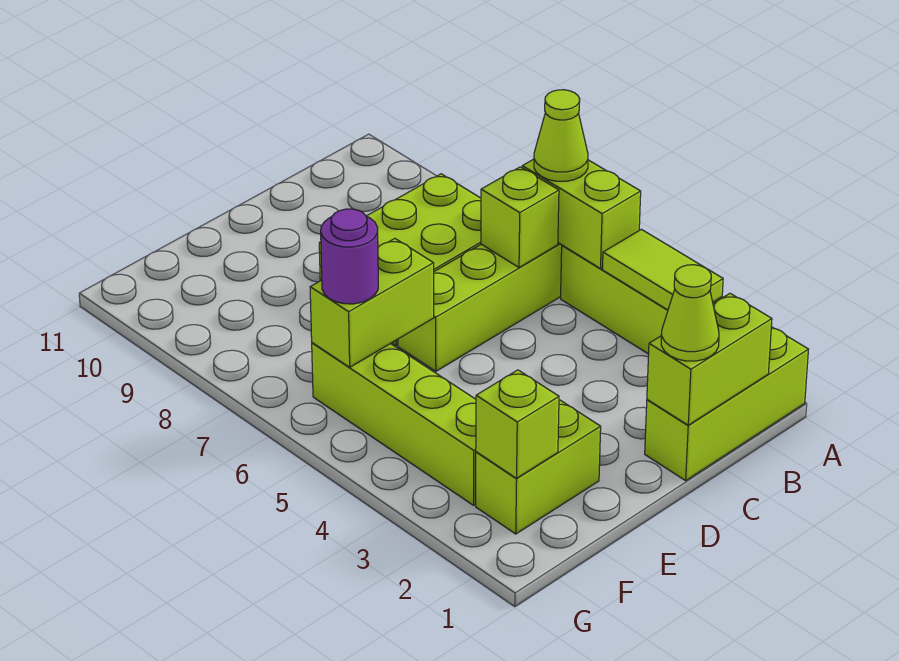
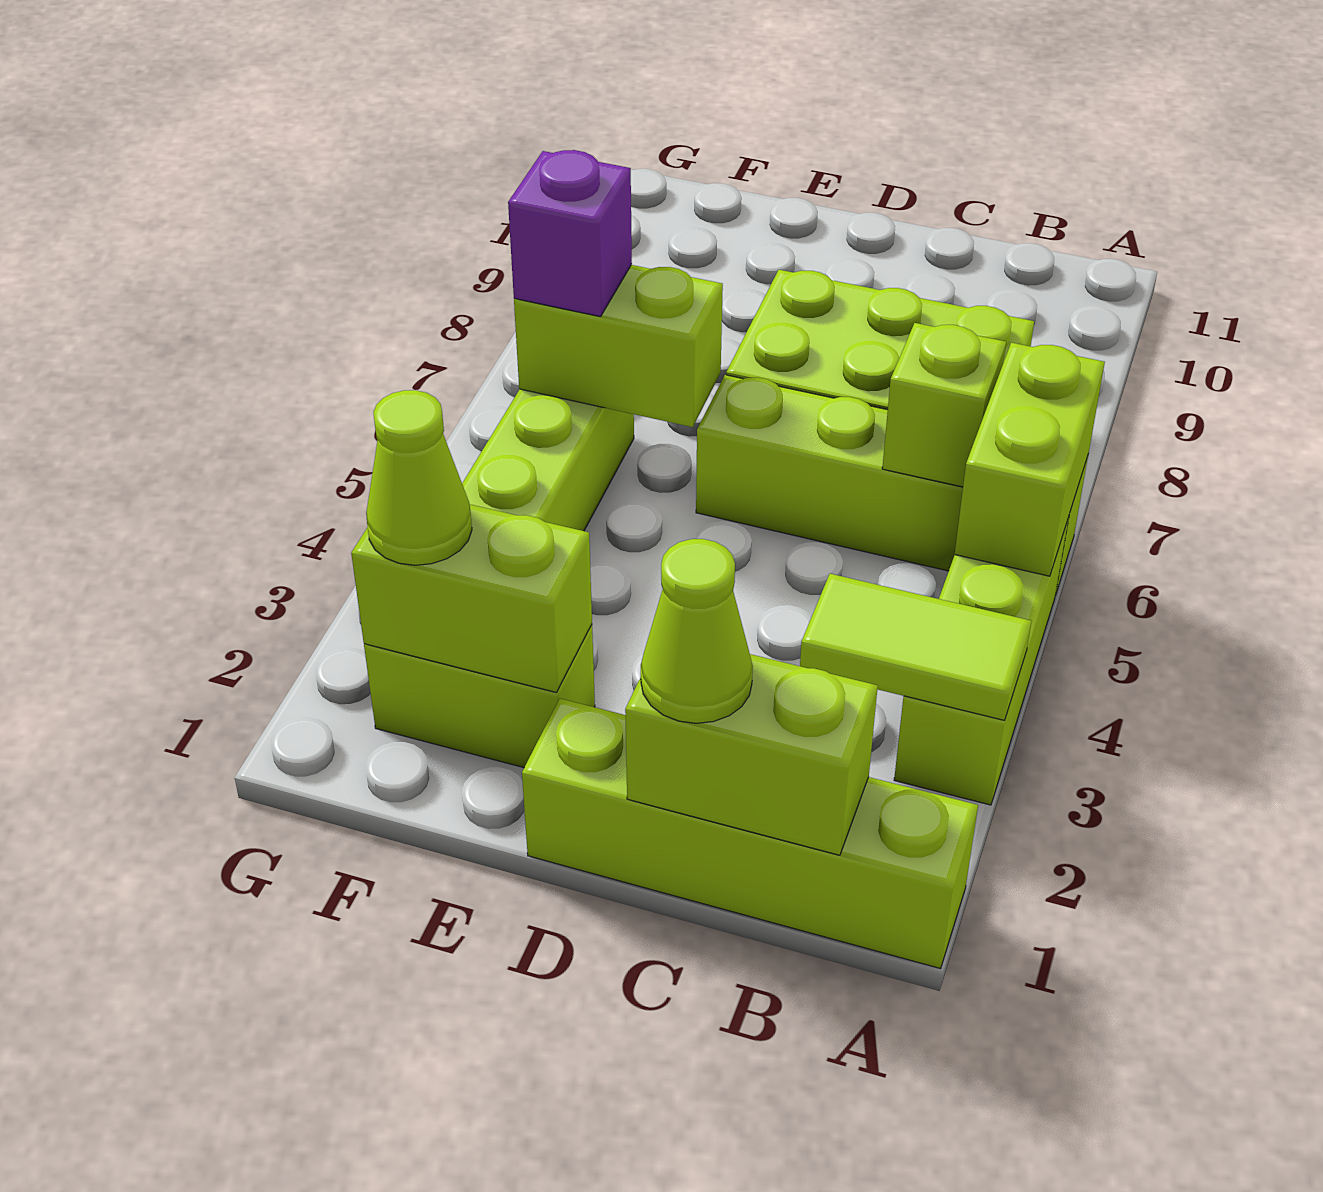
lime brick A1:C1 level 1 -> lime brick A1:D1 level 1
lime tile A3:A4 level 2 -> lime tile A3:B3 level 2
lime cone A6 level 3 -> lime cone F2 level 3
lime brick F2 level 2 -> lime brick E2:F2 level 2
purple round brick F6 level 3 -> purple brick F6 level 3

